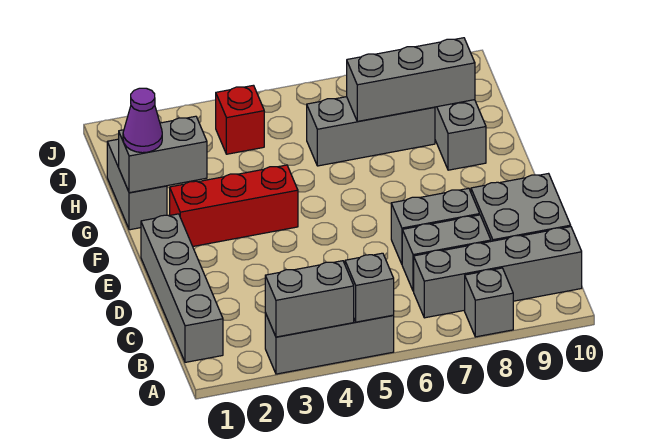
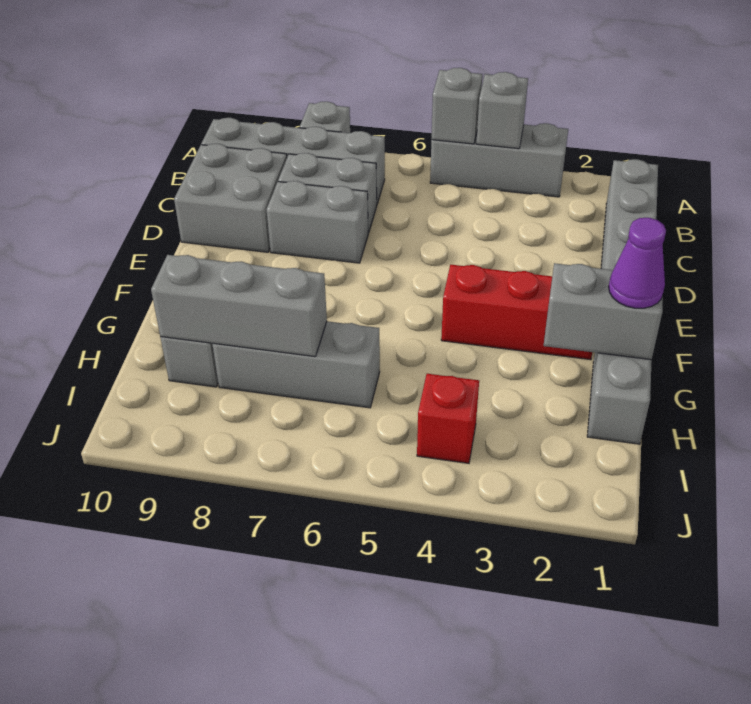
grey brick A3:A4 level 2 -> grey brick A4 level 2

